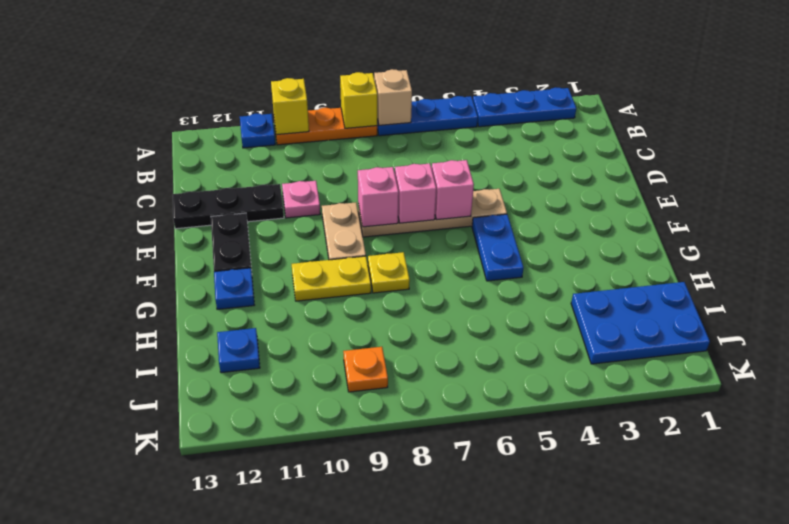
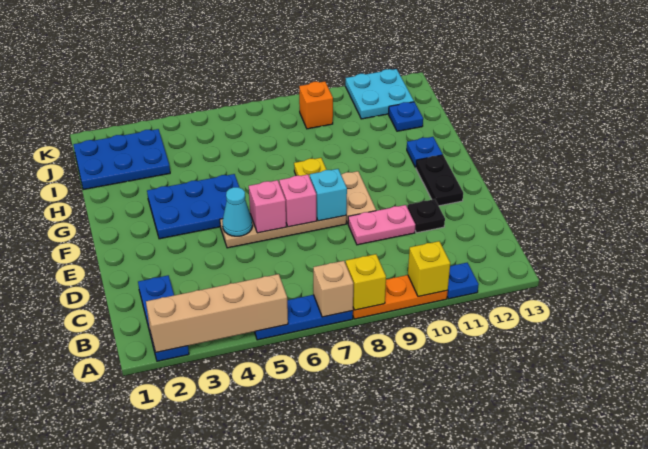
blue plate A2:A4 level 1 -> blue plate A2:C2 level 1
none -> tan brick A2:A5 level 2
pink plate D10 level 1 -> pink plate D9:D10 level 1
black plate D11:D13 level 1 -> black plate D11 level 1
none -> cyan cone E5 level 2
pink brick E8 level 2 -> cyan brick E8 level 2
blue plate F5:G5 level 1 -> blue plate F3:G5 level 1
yellow plate G9:G10 level 1 -> none
orange plate J9 level 1 -> orange brick J9 level 1
none -> cyan plate J11:K12 level 1

